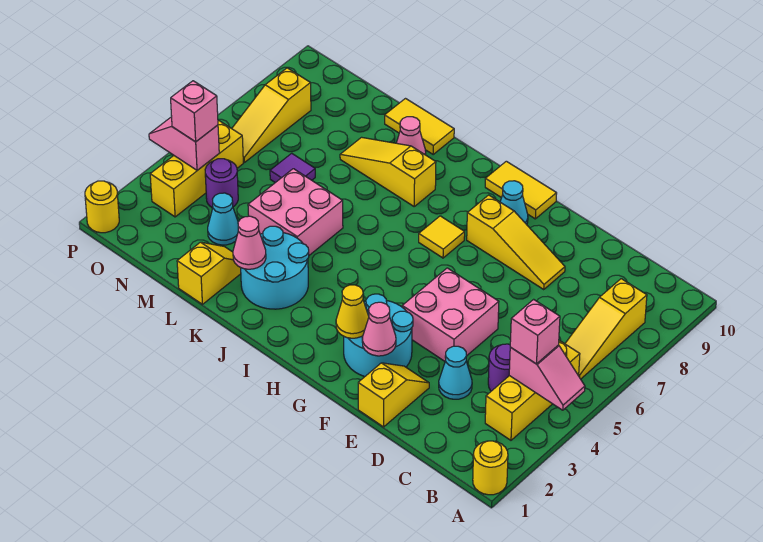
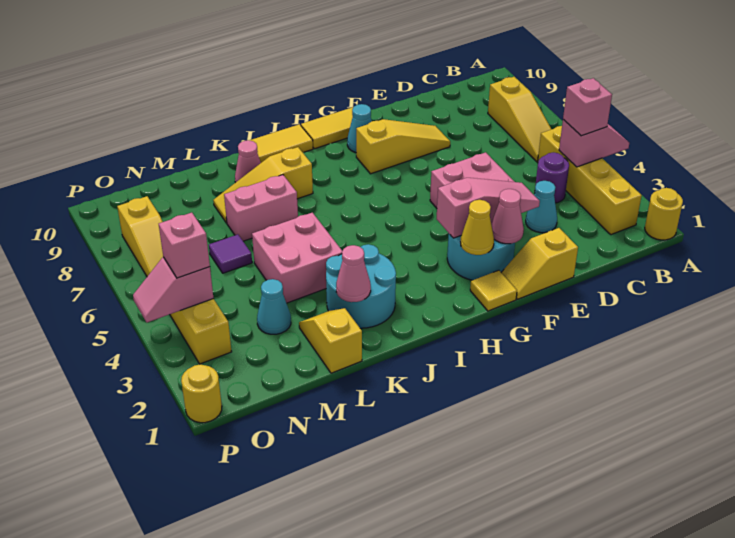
yellow brick B3:B5 level 1 -> yellow brick B2:B5 level 1
yellow slope E1:E2 level 1 top 1 -> yellow slope E1:F1 level 1 top E
none -> pink slope E3:G3 level 2 top G
yellow tile H7 level 1 -> yellow tile G1 level 1
none -> pink brick K7:L7 level 1
yellow tile K10:L10 level 1 -> yellow tile I10:J10 level 1
purple round brick N4 level 1 -> none

